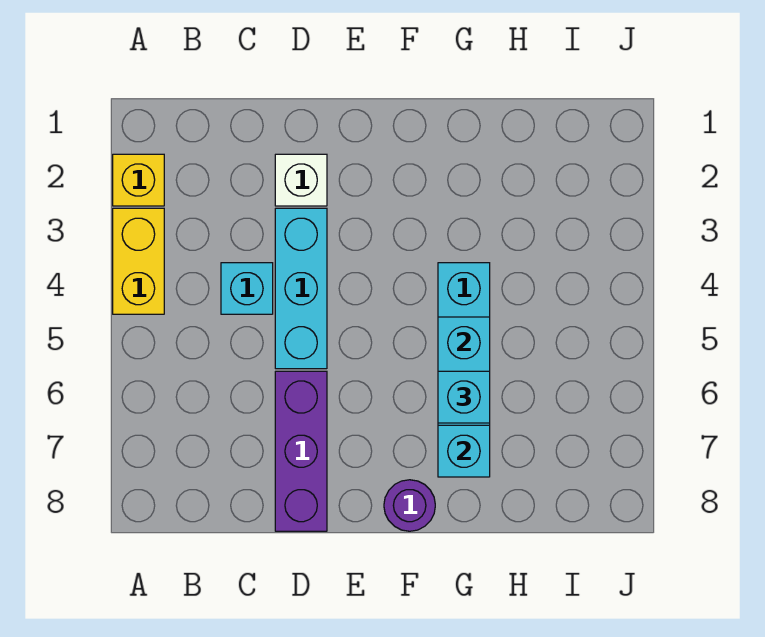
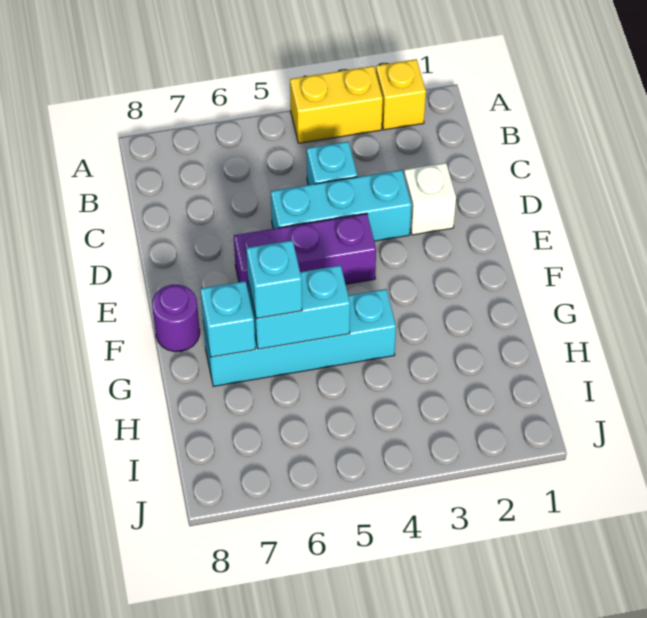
purple brick D6:D8 level 1 -> purple brick E4:E6 level 1

